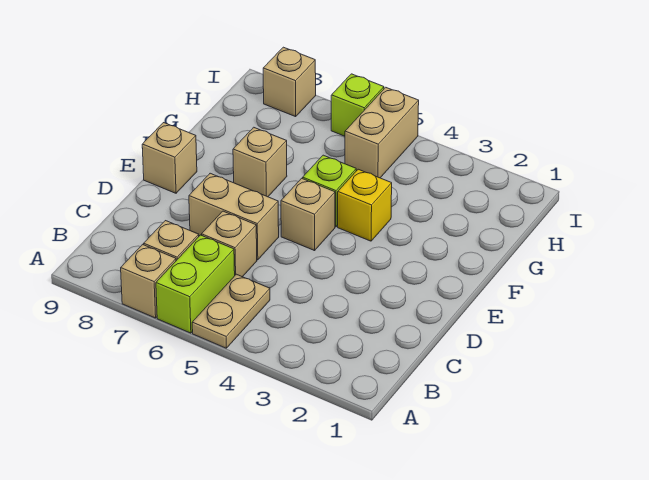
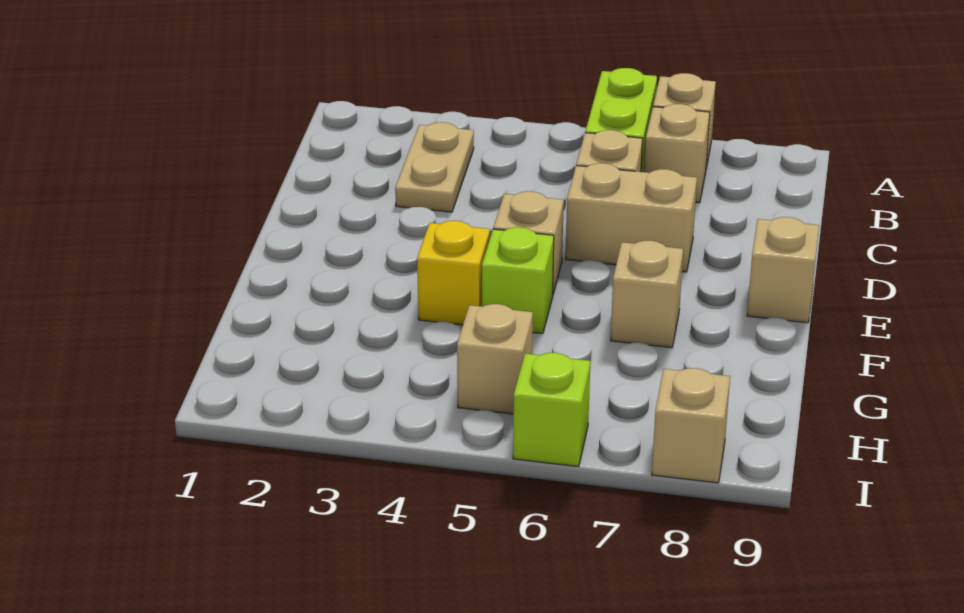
tan plate A5:B5 level 1 -> tan plate B3:C3 level 1
tan brick H5:I5 level 1 -> tan brick H5 level 1

